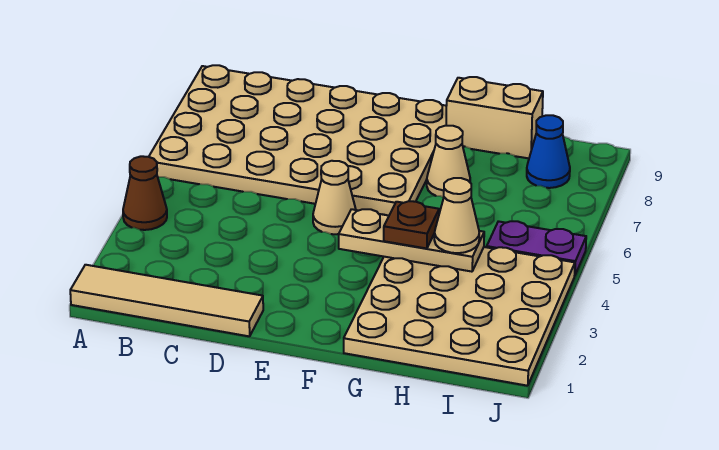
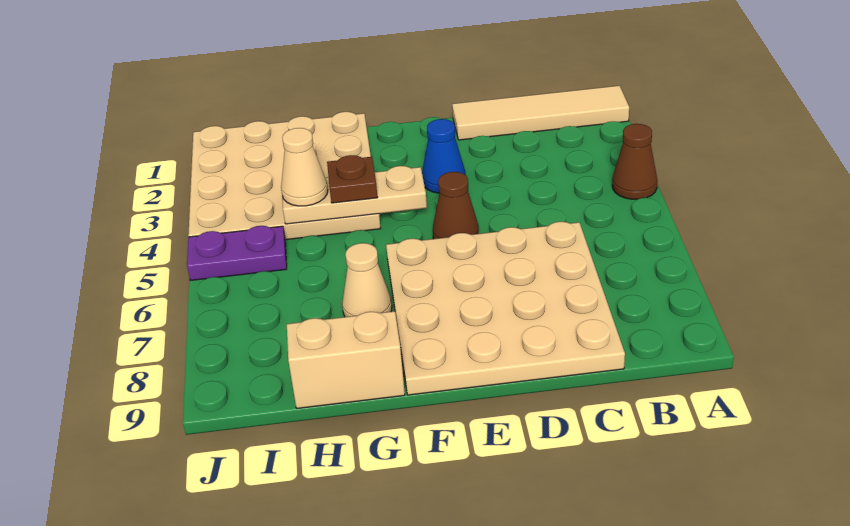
tan plate A6:F9 level 1 -> tan plate C6:F9 level 1
tan cone E5 level 1 -> brown cone E5 level 1
blue cone I8 level 1 -> blue cone E3 level 1

